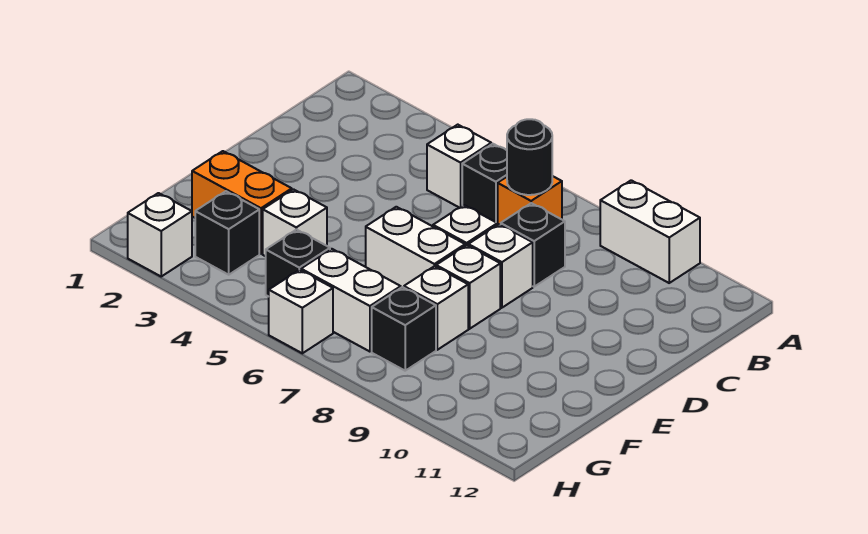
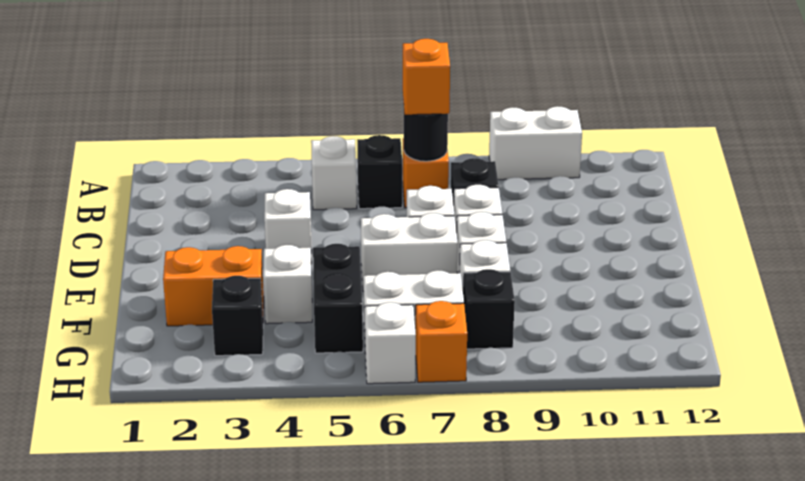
none -> orange brick B7 level 3
black brick G5 level 1 -> black brick F5:G5 level 1
white brick H2 level 1 -> white brick D4 level 1
none -> orange brick H7 level 1

